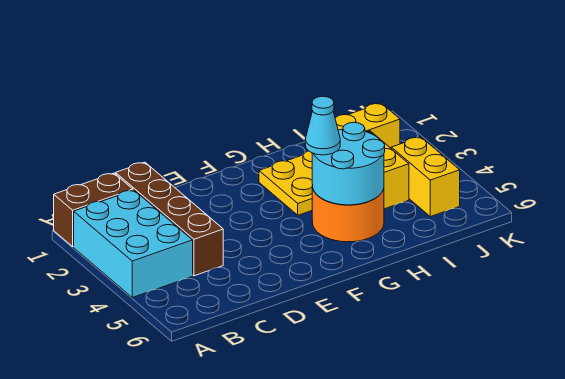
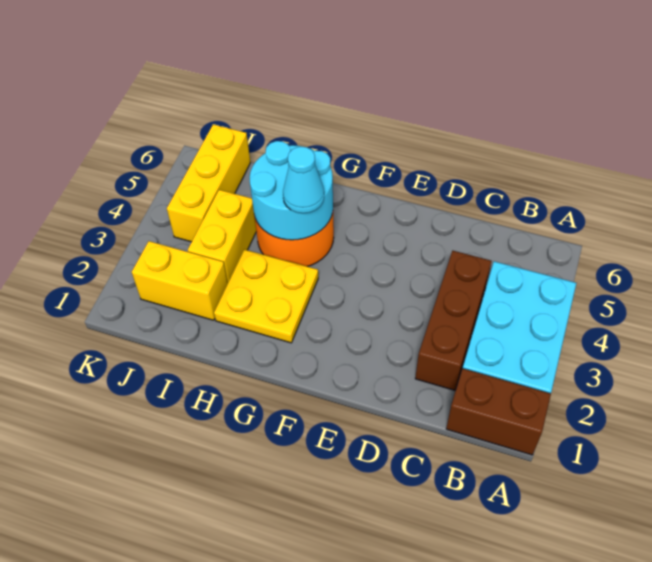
brown brick C1:C4 level 1 -> brown brick C2:C4 level 1
yellow brick J4:J5 level 1 -> yellow brick J4:J6 level 1

